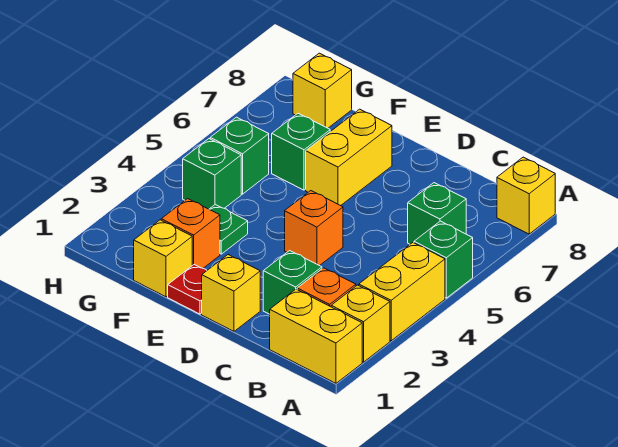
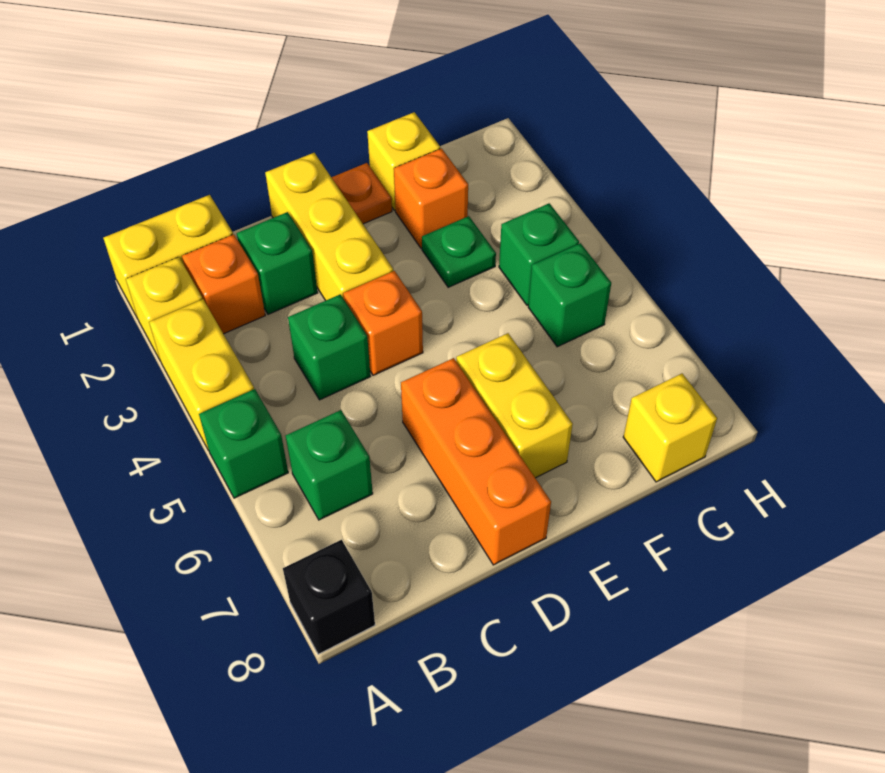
yellow brick A8 level 1 -> black brick A8 level 1
yellow brick D1 level 1 -> yellow brick D1:D3 level 1
none -> orange brick D6:D8 level 1
red plate E1 level 1 -> orange plate E1 level 1
green brick F6 level 1 -> green brick C4 level 1

